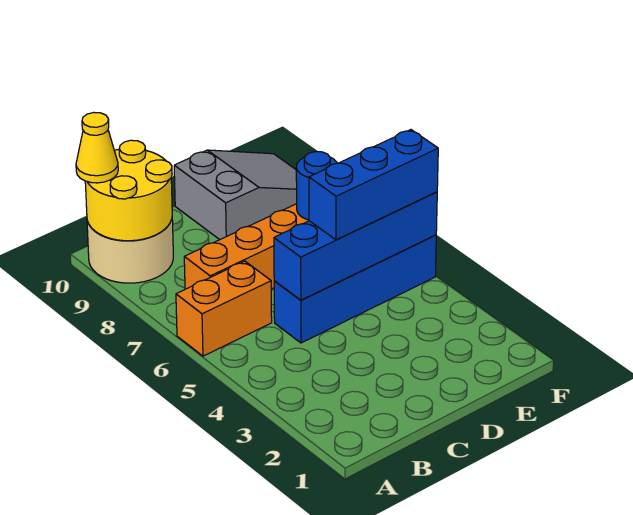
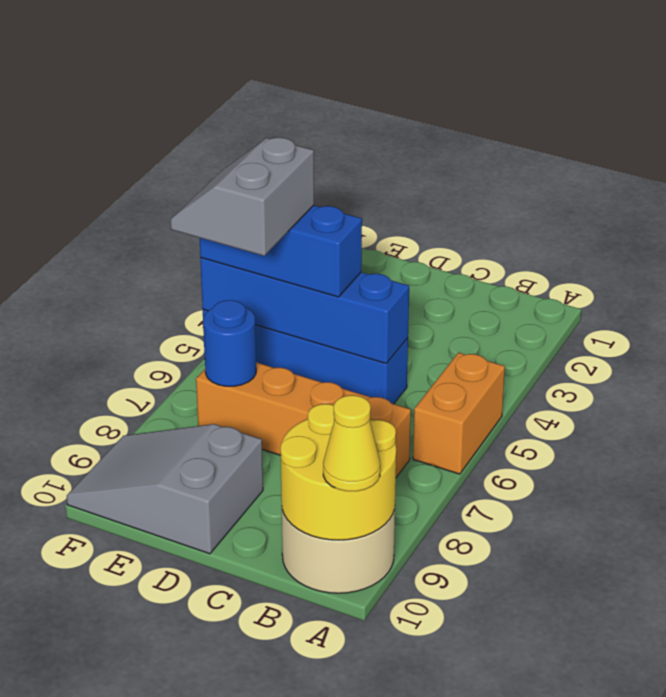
orange brick A6:B6 level 1 -> orange brick A5:A6 level 1
none -> grey slope E5:F6 level 4 top E

